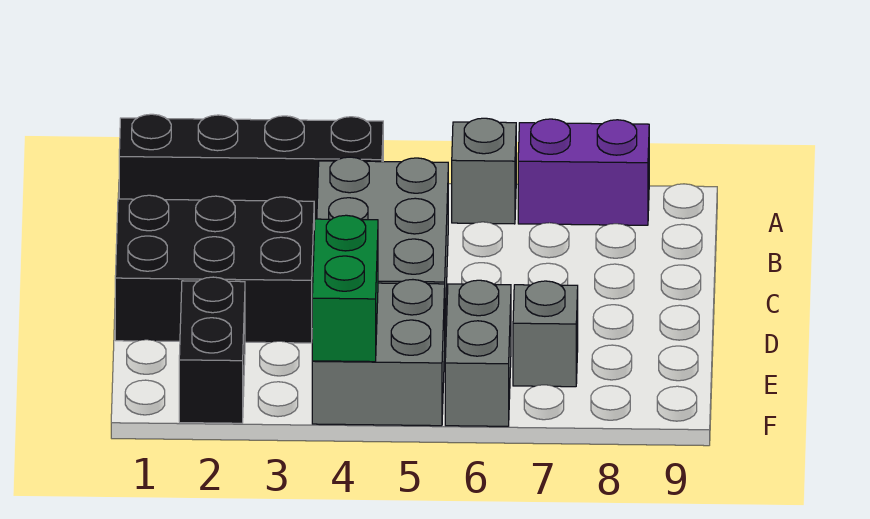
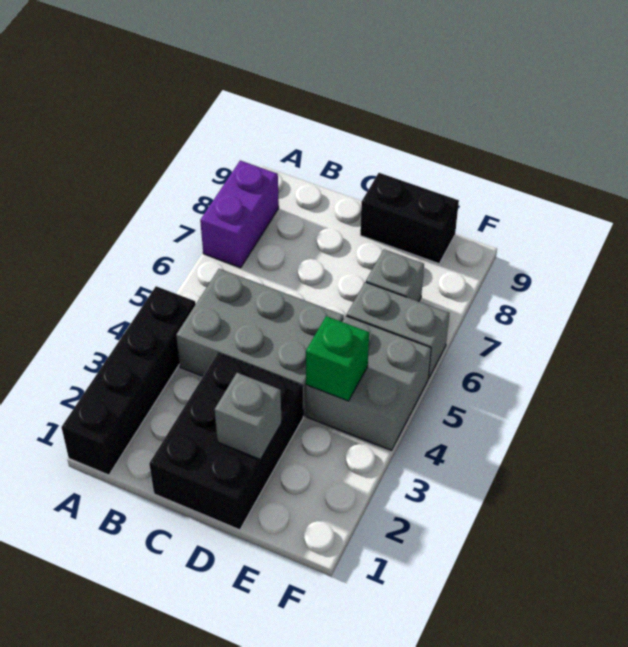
grey brick A6 level 1 -> grey brick D2 level 2
black brick E2:F2 level 1 -> black brick D9:E9 level 1
green brick E4:F4 level 2 -> green brick E4 level 2

